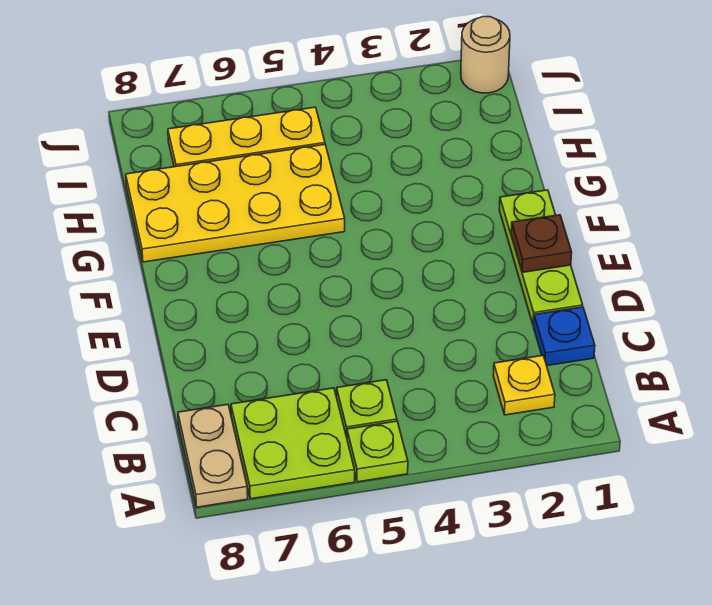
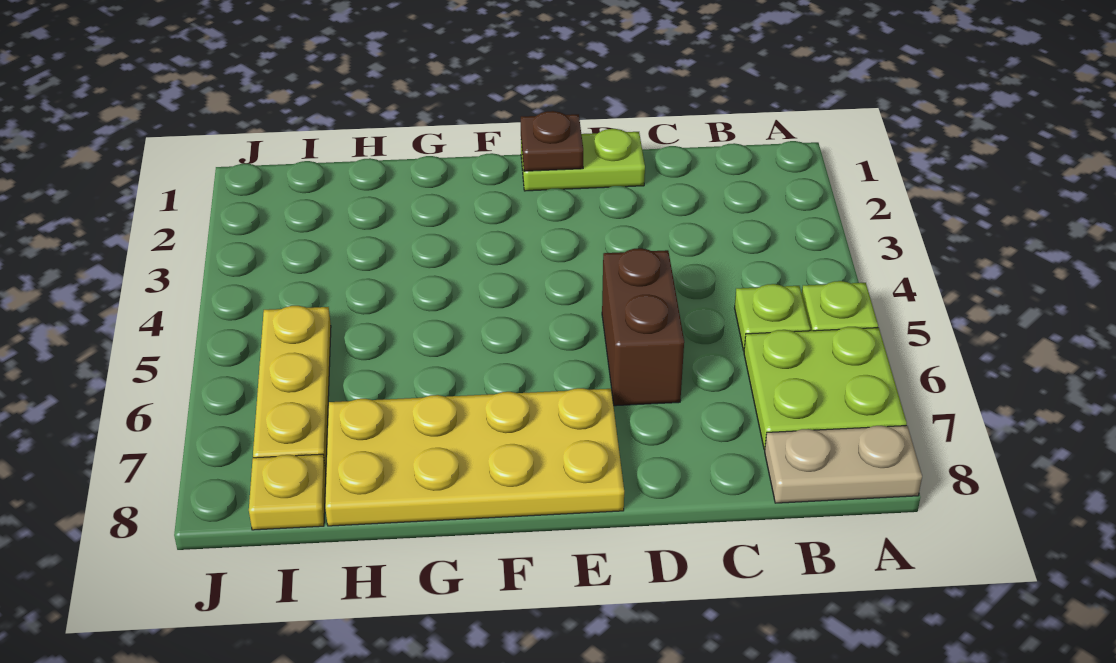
yellow plate B2 level 1 -> yellow plate I8 level 1
blue plate C1 level 1 -> none
lime plate D1:F1 level 1 -> lime plate D1:E1 level 1
none -> brown brick D5:D6 level 1
yellow plate G5:H8 level 1 -> yellow plate E7:H8 level 1
tan round brick J1 level 1 -> none

